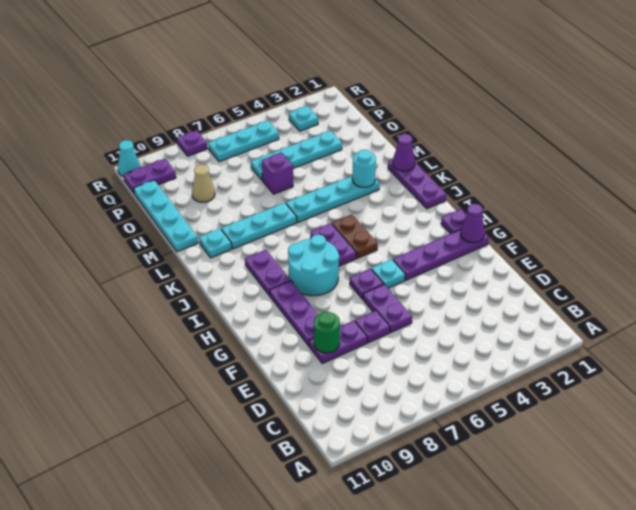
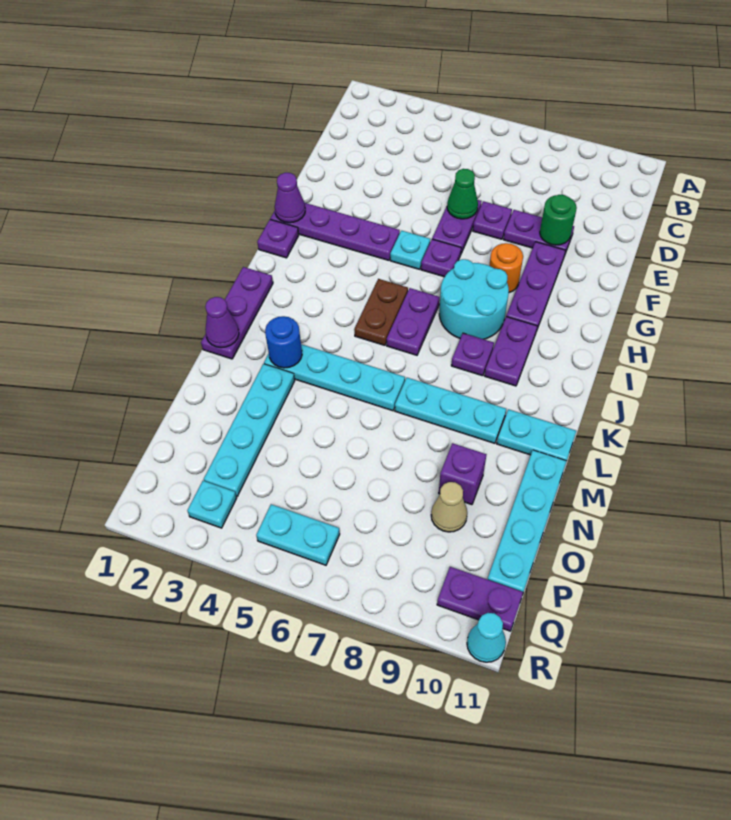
none -> green cone E6 level 2
none -> orange round brick G8 level 1
cyan round brick L3 level 2 -> blue round brick L3 level 2
cyan plate L10 level 1 -> cyan plate L10:L11 level 1
purple brick N6 level 1 -> purple brick N9 level 1
cyan plate O3:O6 level 1 -> cyan plate M3:P3 level 1
cyan plate Q5:Q7 level 1 -> cyan plate Q5:Q6 level 1
purple plate R8 level 1 -> purple plate J8 level 1

